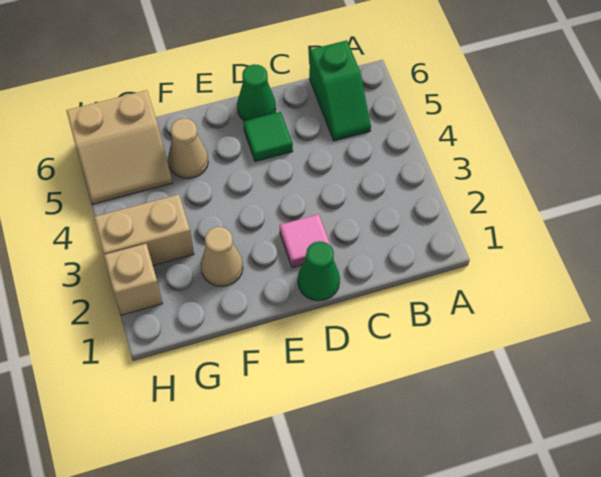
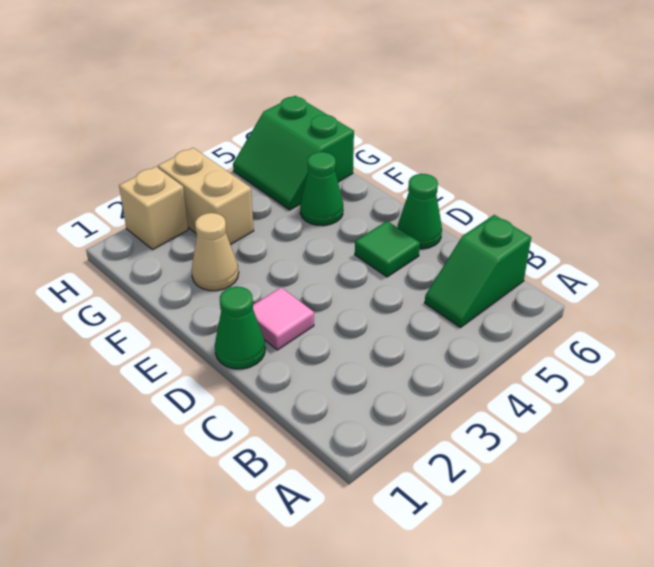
tan cone F5 level 1 -> green cone F5 level 1
tan slope G5:H6 level 1 top 6 -> green slope G5:H6 level 1 top 6

